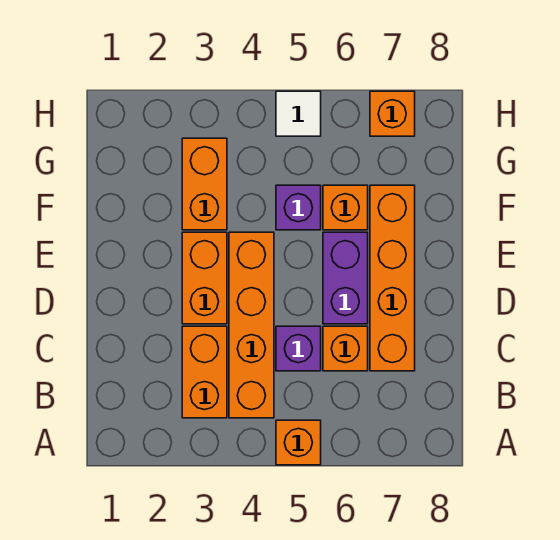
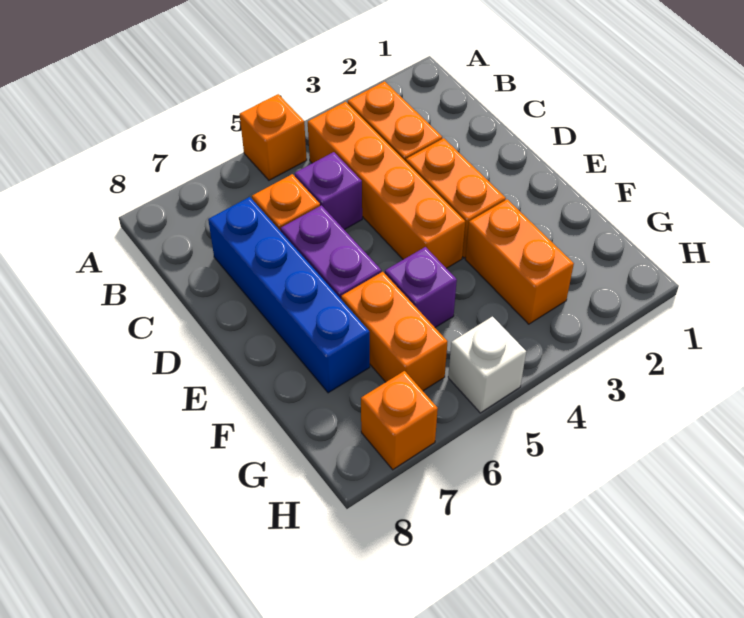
orange brick C7:F7 level 1 -> blue brick C7:F7 level 1
orange brick F6 level 1 -> orange brick F6:G6 level 1
white tile H5 level 1 -> white brick H5 level 1

